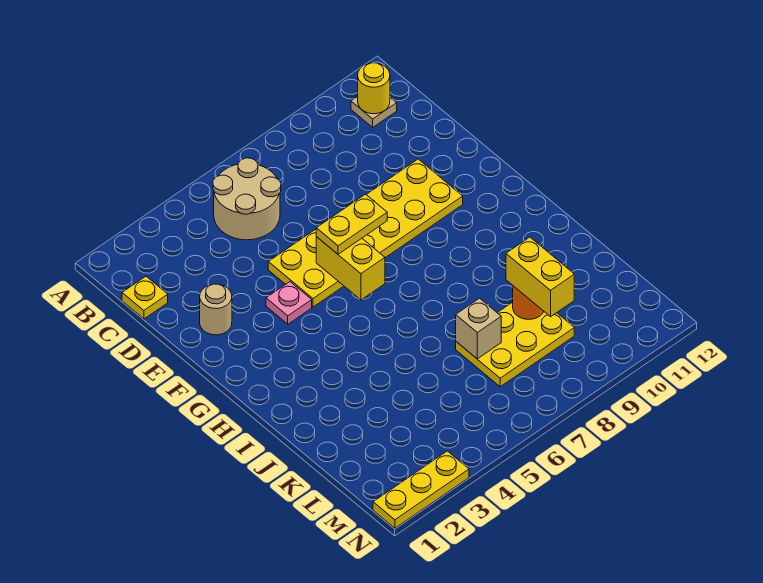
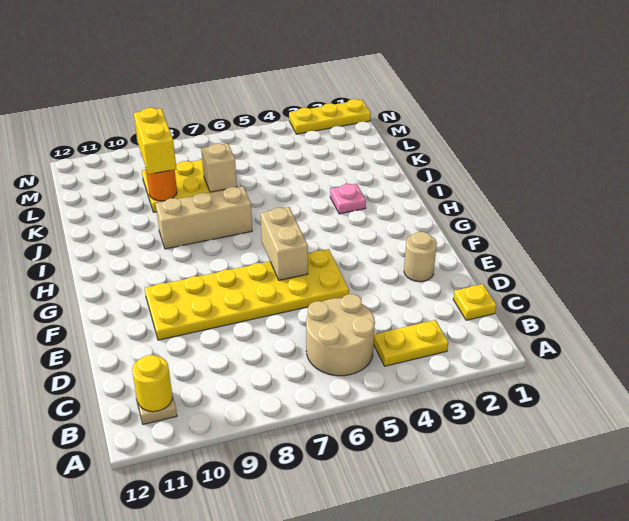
pink plate F4 level 1 -> pink plate I3 level 1
yellow brick F6:G6 level 2 -> tan brick F6:G6 level 2
yellow plate F6:F7 level 3 -> yellow plate B3:B4 level 1
none -> tan brick I7:I9 level 1

